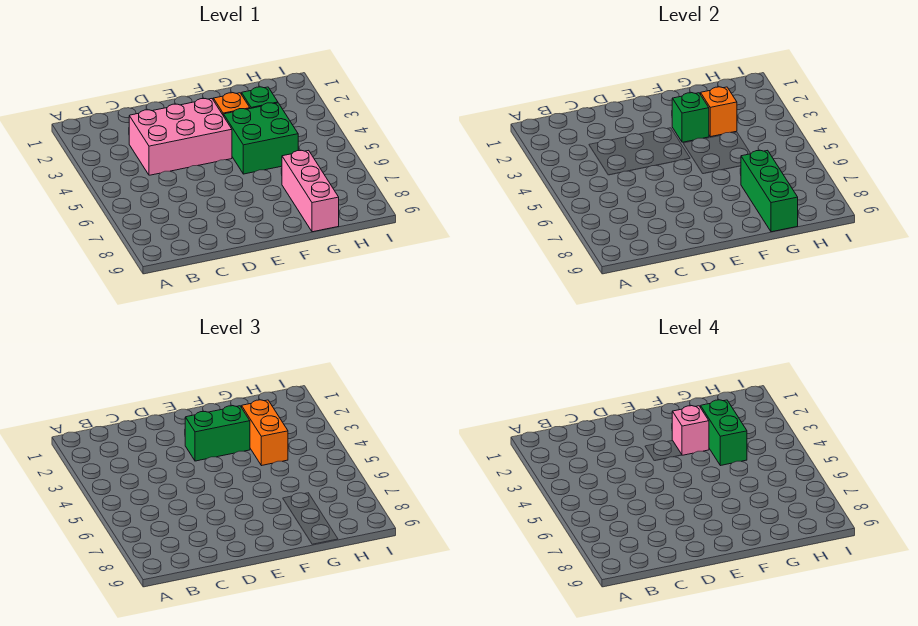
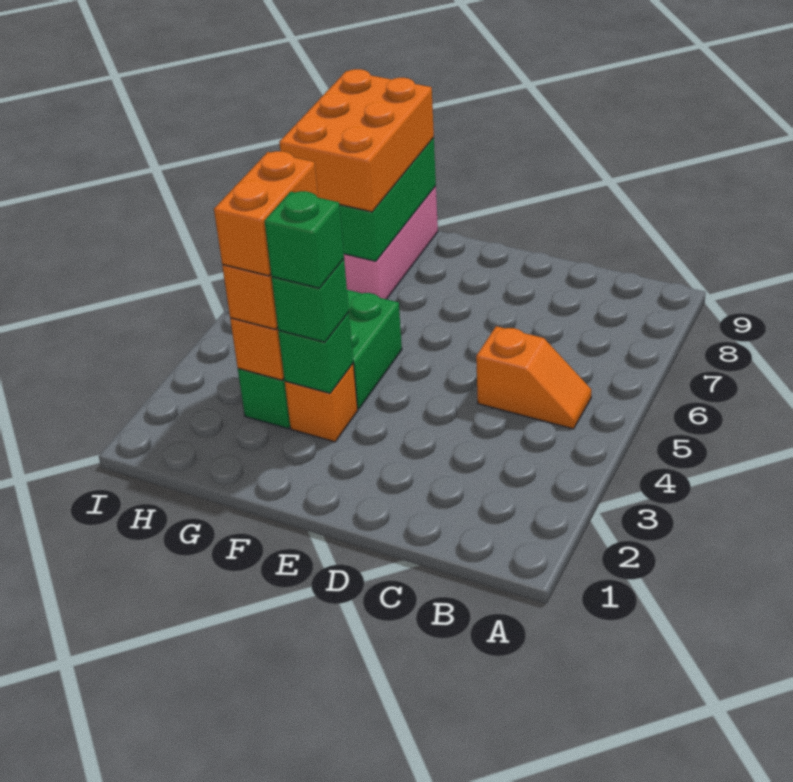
none -> orange slope B5:C5 level 1 top C
pink brick C3:E4 level 1 -> none
green brick E3:F3 level 3 -> green brick F3 level 3
pink brick F3 level 4 -> green brick F3 level 4
green brick G3:G4 level 4 -> orange brick G3:G4 level 4
none -> orange brick G7:H9 level 3

